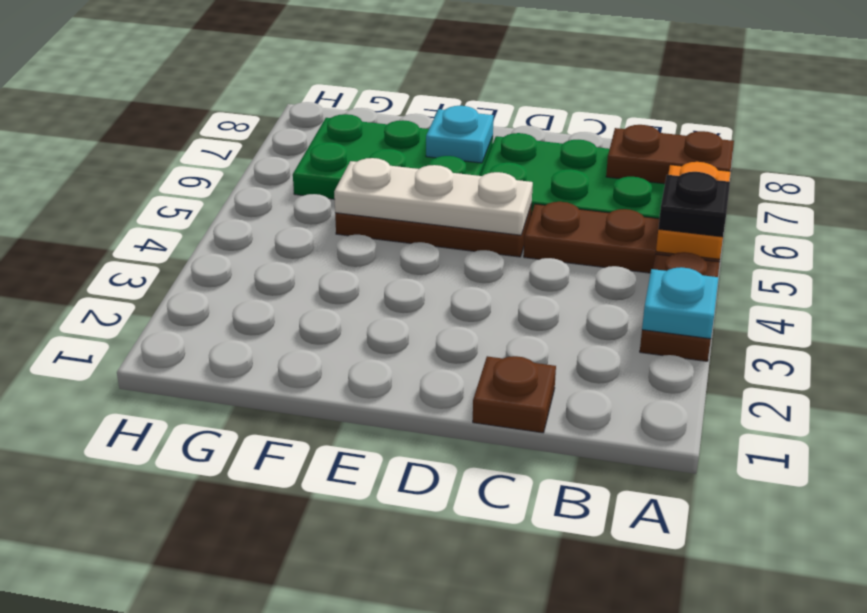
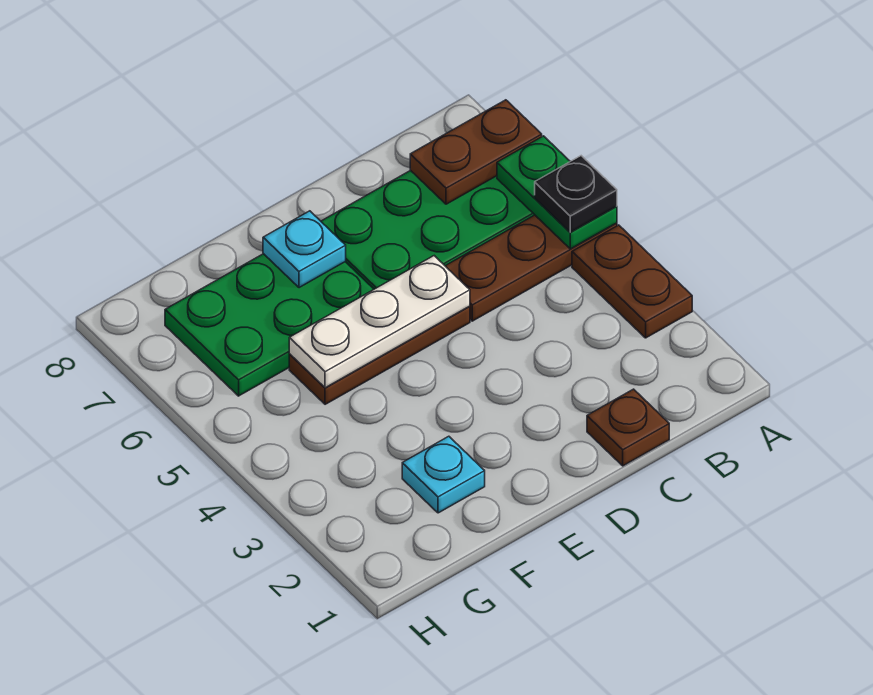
cyan plate A3 level 2 -> cyan plate F2 level 1
orange plate A5:A6 level 2 -> green plate A5:A6 level 2

